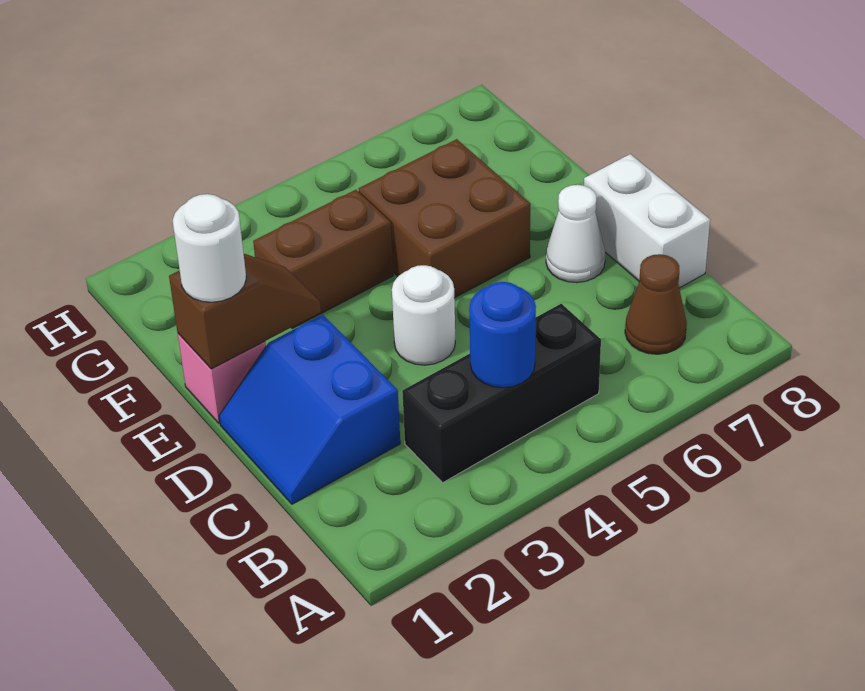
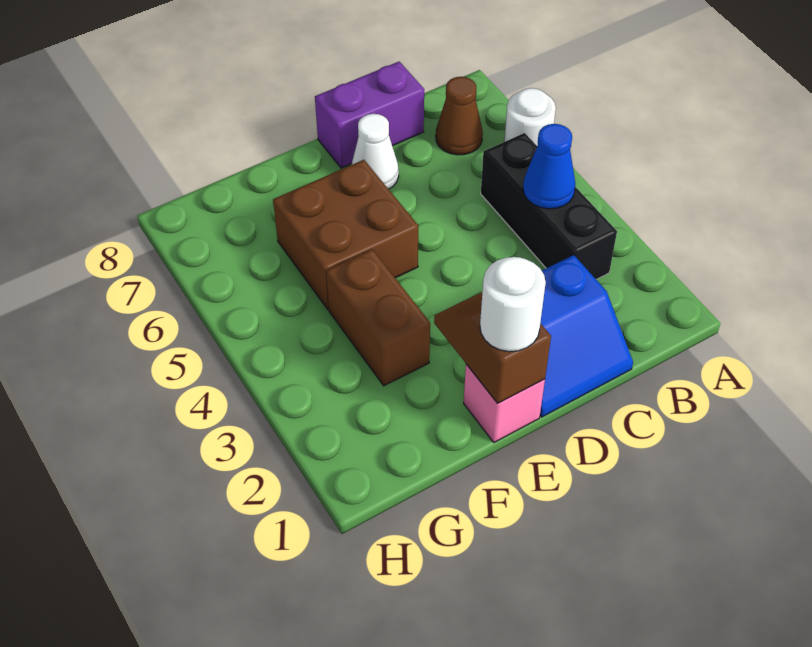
blue round brick B4 level 2 -> blue cone B4 level 2
white brick C8:D8 level 1 -> purple brick C8:D8 level 1
white round brick D4 level 1 -> white round brick A6 level 1

